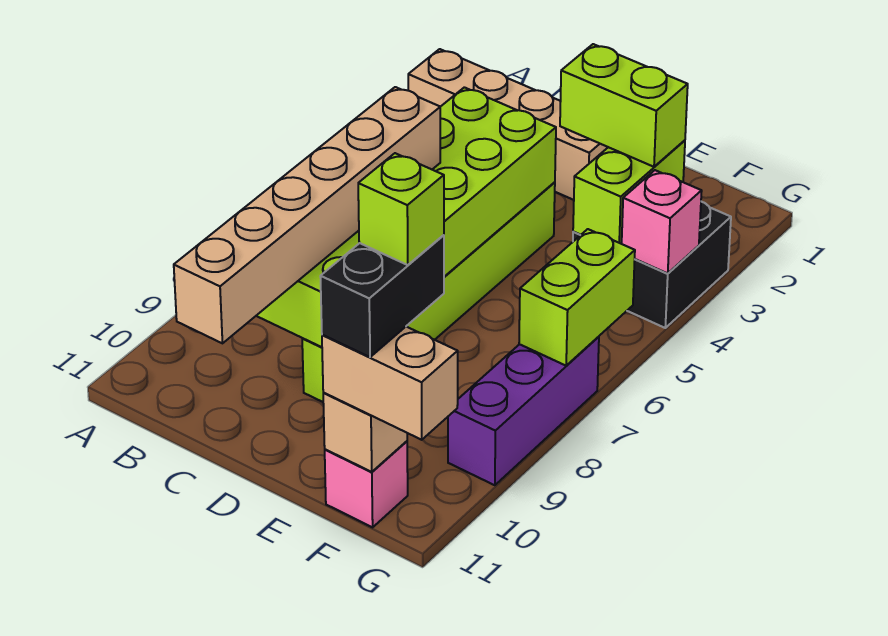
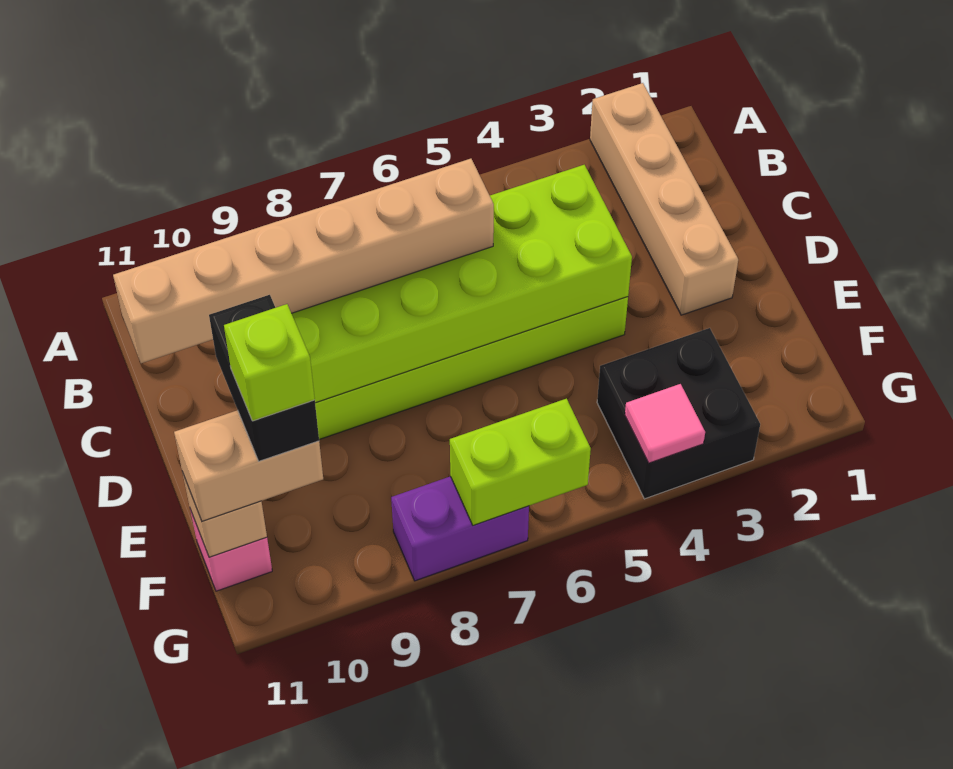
lime brick E3:F3 level 3 -> none
lime brick F3:F4 level 2 -> none
black brick F10:F11 level 4 -> black brick E10:F10 level 4
tan brick F11:G11 level 3 -> tan brick F10:F11 level 3
pink brick G4 level 2 -> pink tile G4 level 2
purple brick G7:G9 level 1 -> purple brick G7:G8 level 1

